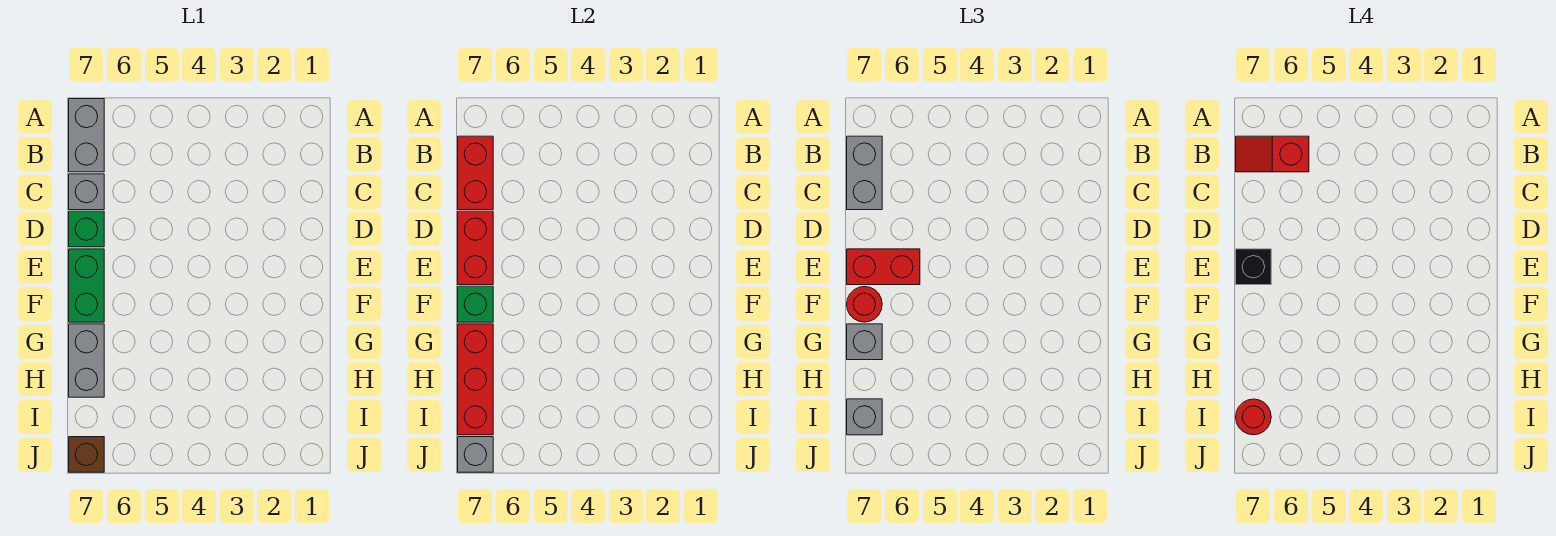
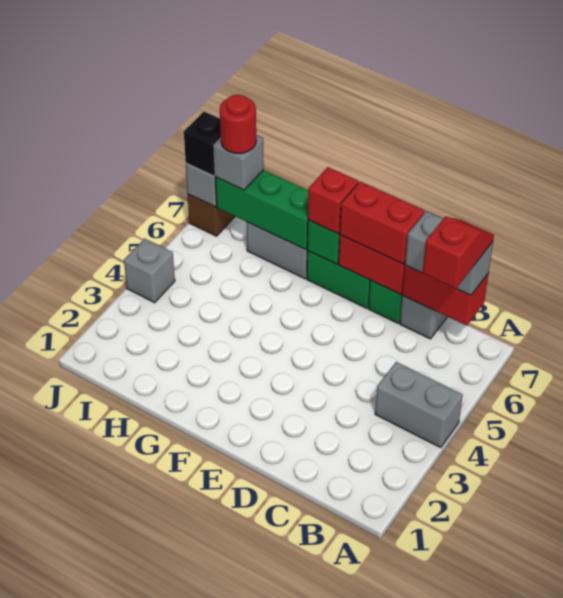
grey brick A7:B7 level 1 -> grey brick A4:B4 level 1
red brick E6:E7 level 3 -> red brick D7:E7 level 3
black brick E7 level 4 -> black brick J7 level 3
red round brick F7 level 3 -> red brick F7 level 3
red brick G7:I7 level 2 -> green brick G7:I7 level 2
grey brick G7 level 3 -> grey brick J4 level 1

